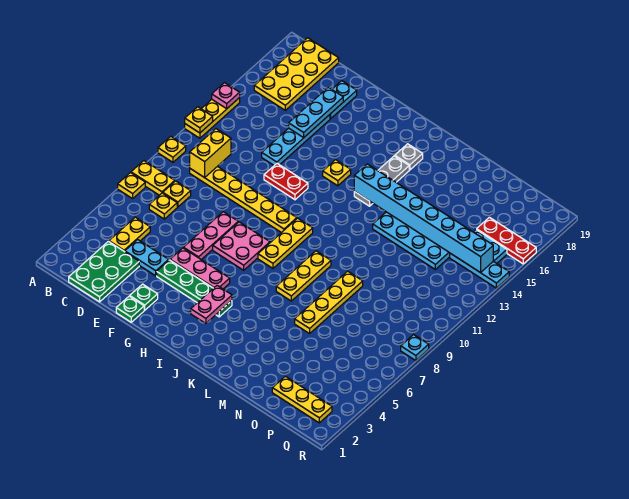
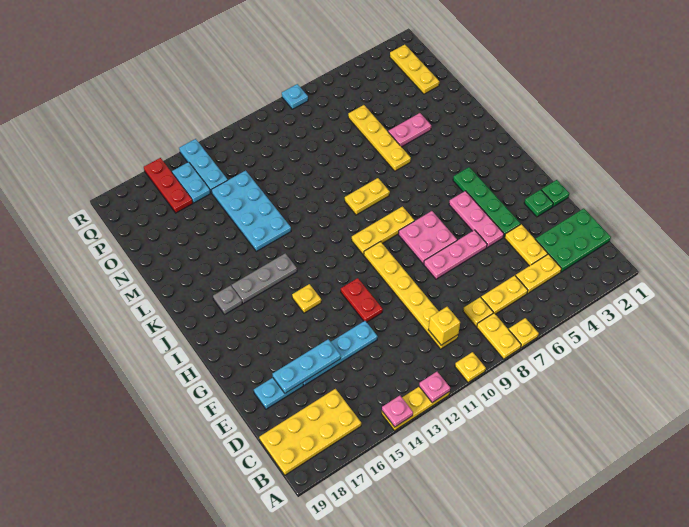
yellow plate A12 level 2 -> pink plate A12 level 2
yellow plate C7 level 1 -> yellow plate C6:C7 level 1
yellow brick C10:C11 level 2 -> yellow brick C10 level 2
cyan plate D4:E4 level 1 -> yellow plate D4:E4 level 1
pink plate I3:I4 level 2 -> pink plate M4:M5 level 1
cyan brick J14:Q14 level 2 -> none
yellow plate K7:K9 level 1 -> yellow plate K8:K9 level 1
yellow plate M6:M9 level 1 -> yellow plate L6:O6 level 1

